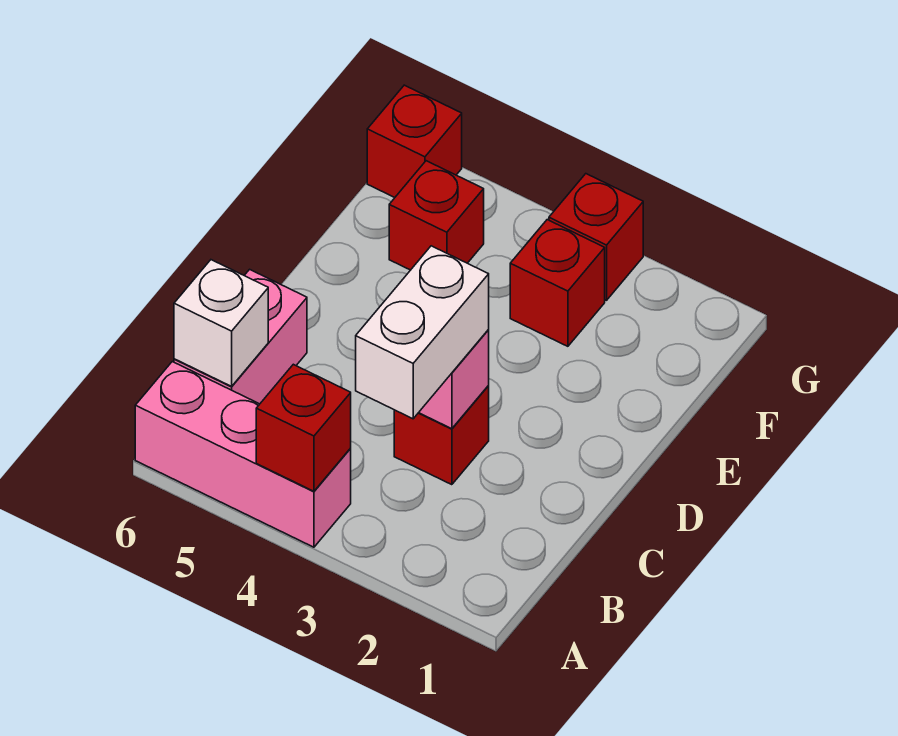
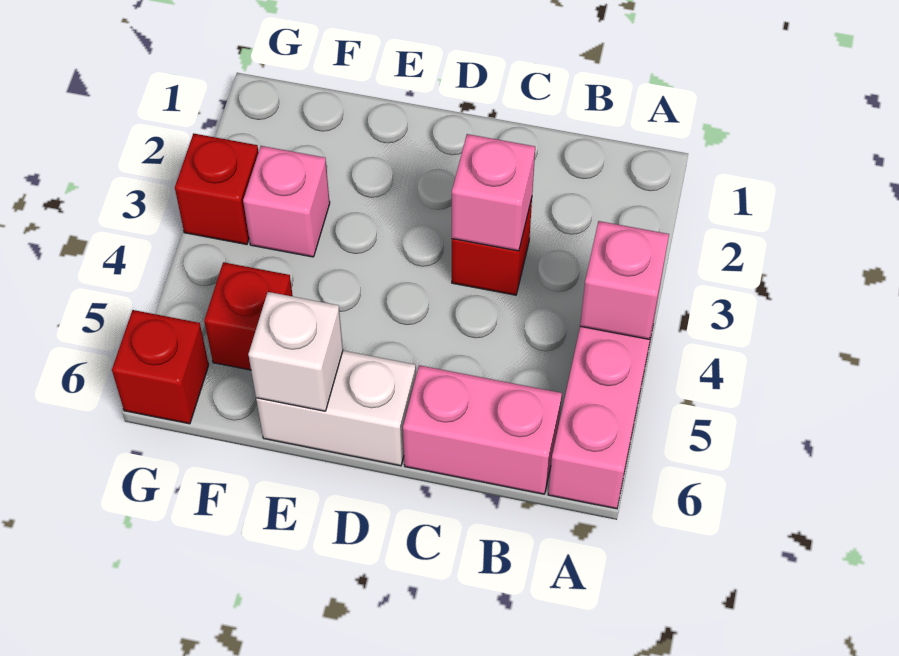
red brick A4 level 2 -> pink brick A4 level 2
white brick B3:C3 level 3 -> white brick D6:E6 level 1
white brick B6 level 2 -> white brick E6 level 2
red brick F3 level 1 -> pink brick F3 level 1

